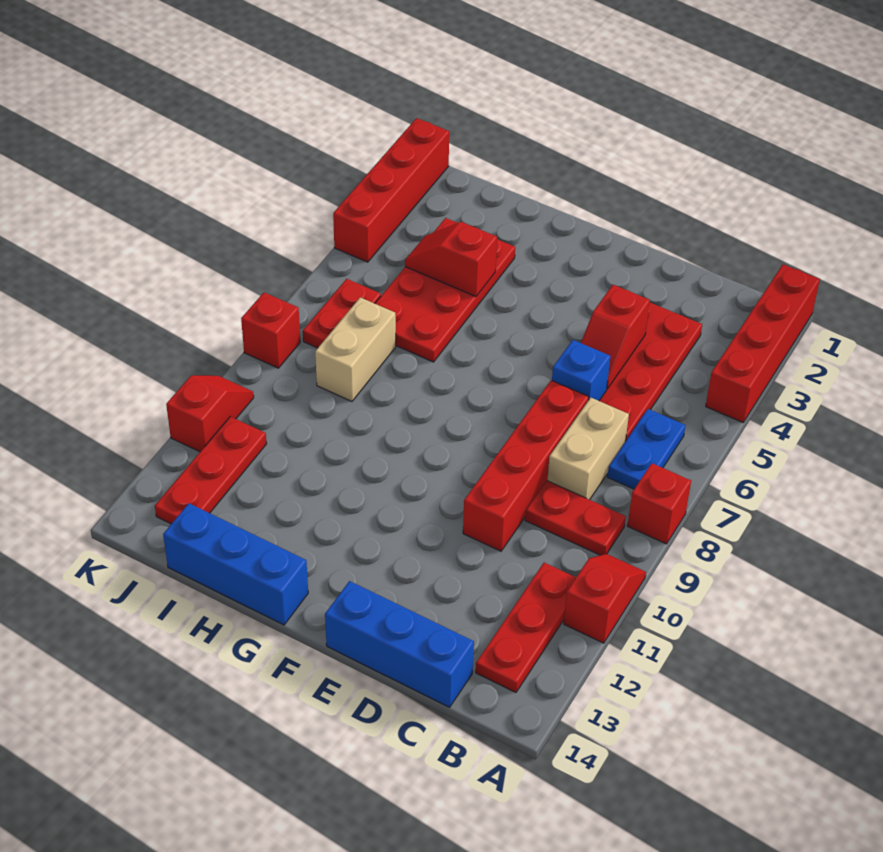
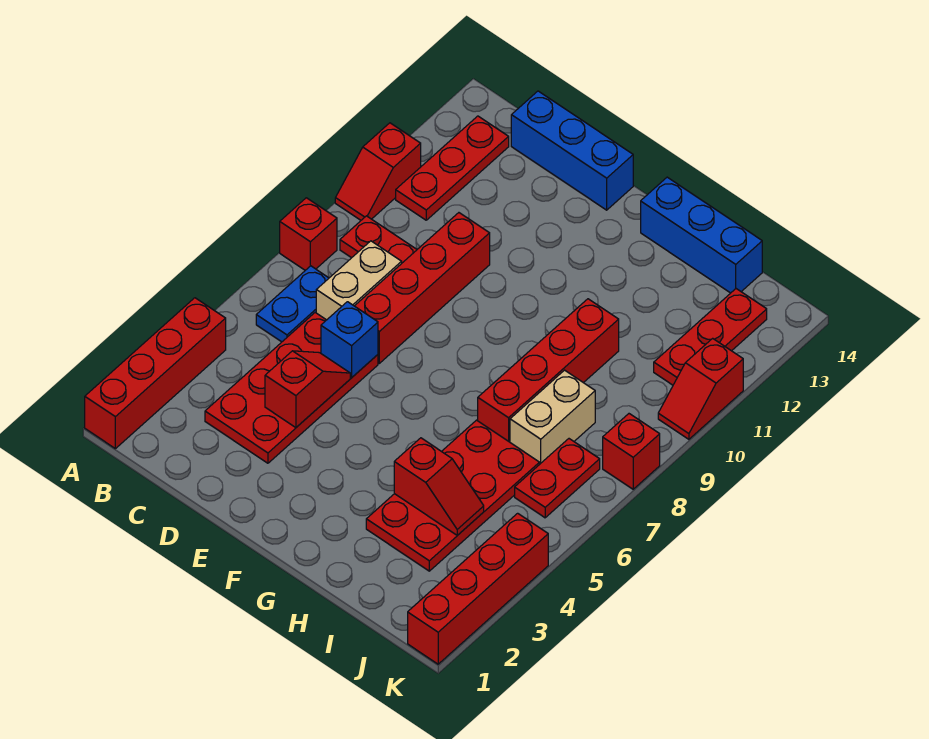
none -> red brick H7:H10 level 1

